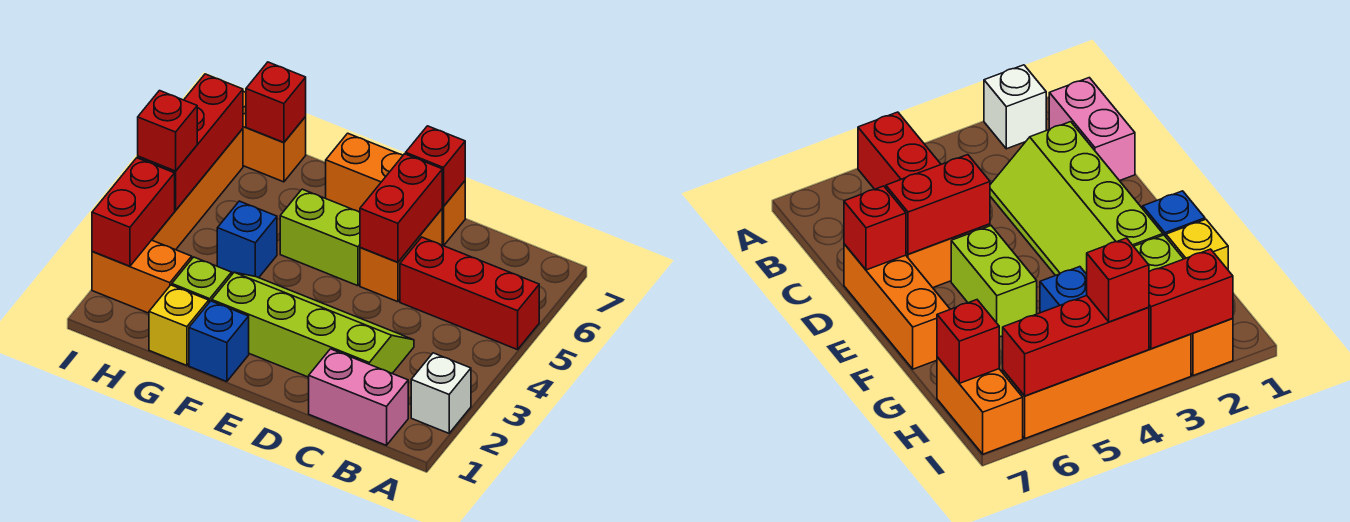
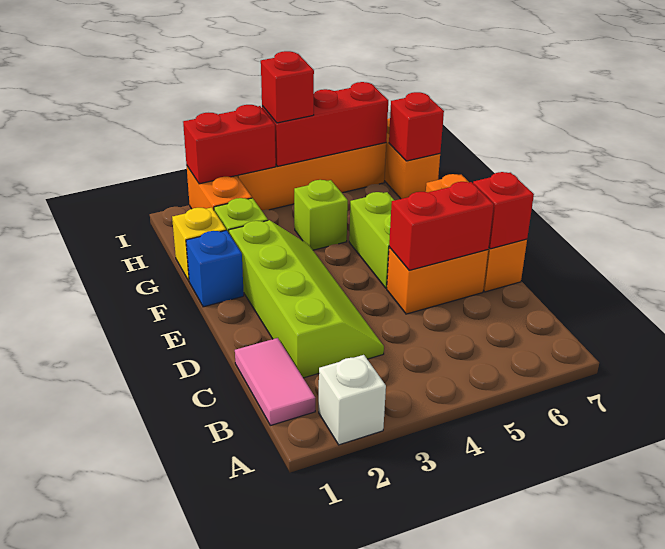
red brick A5:C5 level 1 -> none
pink brick B1:C1 level 1 -> pink tile B1:C1 level 1
blue brick G4 level 1 -> lime brick G4 level 1

